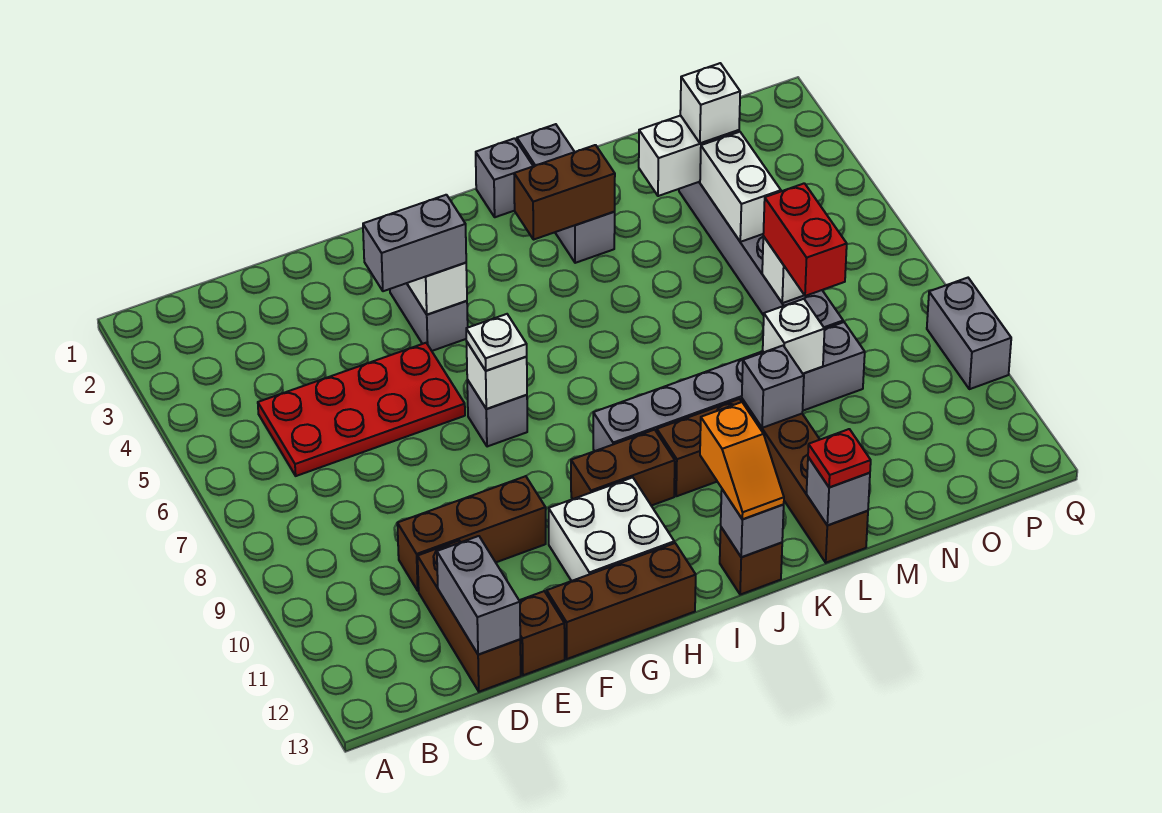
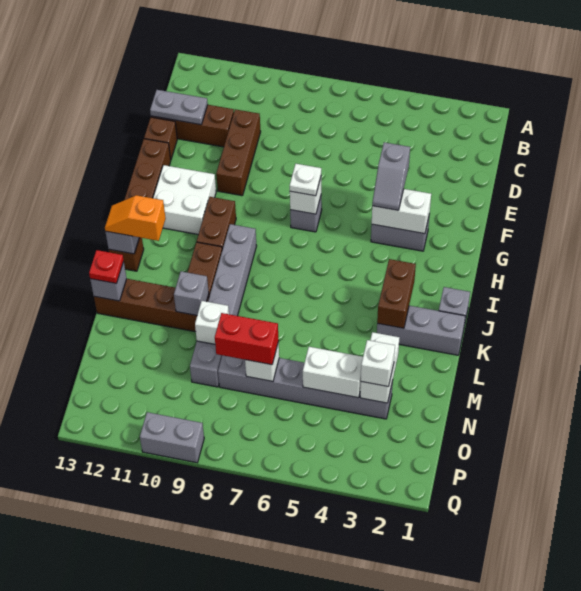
red plate C5:F6 level 1 -> none
grey brick D12:D13 level 2 -> grey plate D12:D13 level 2
grey brick F4:G4 level 3 -> grey slope F4:G4 level 3 top F

